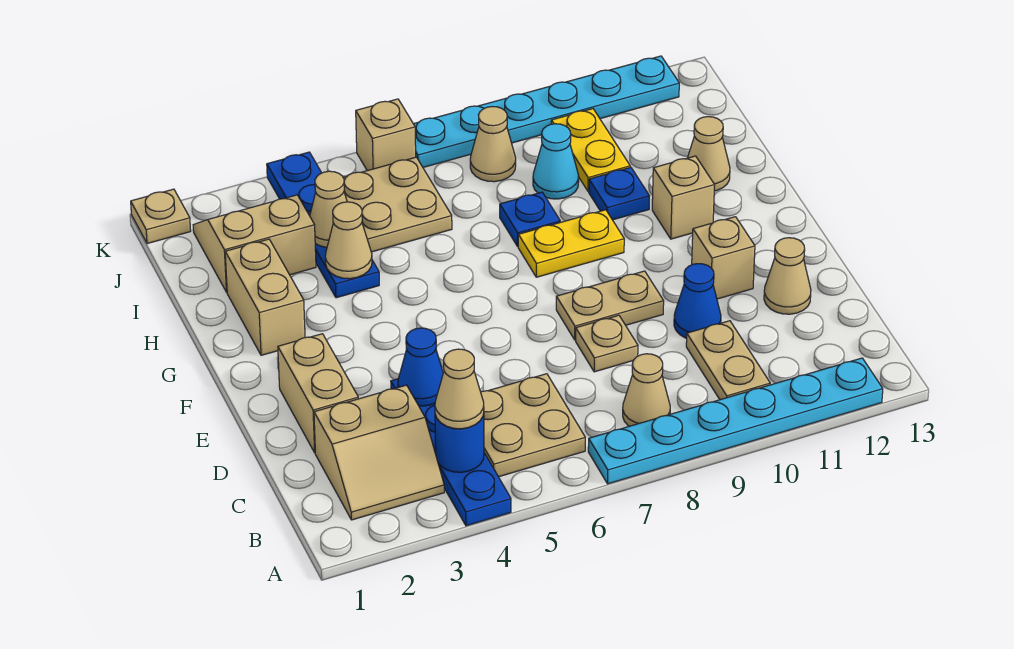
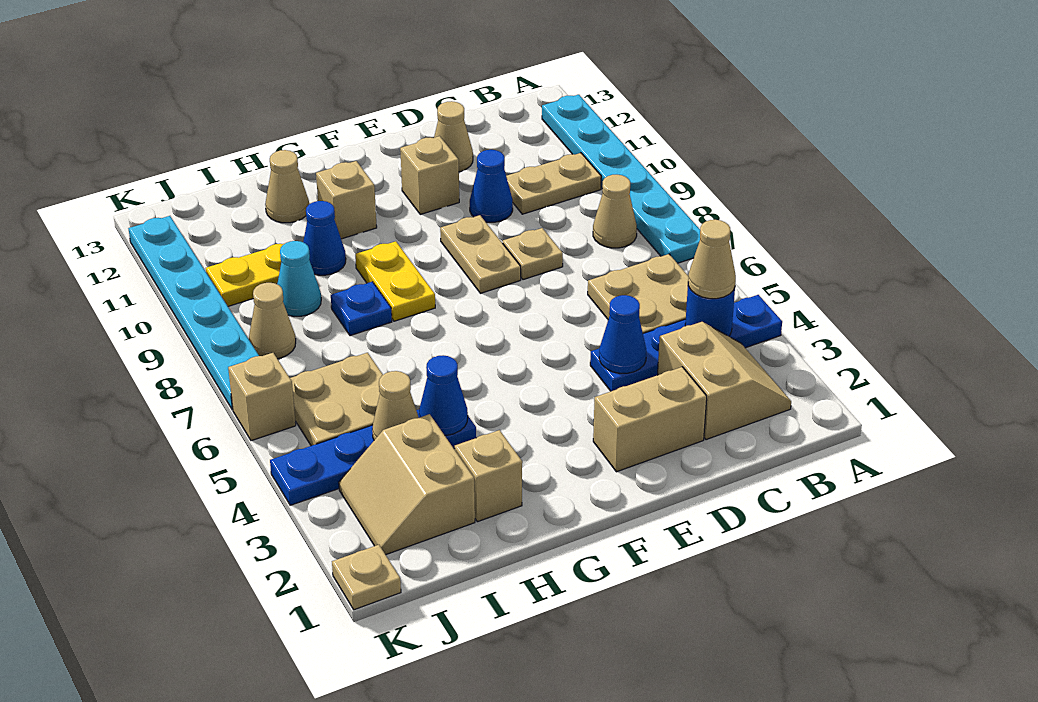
tan brick G2:H2 level 1 -> tan brick H2 level 1
tan cone H4 level 2 -> blue cone H4 level 2
blue plate H10 level 1 -> blue cone H10 level 1

